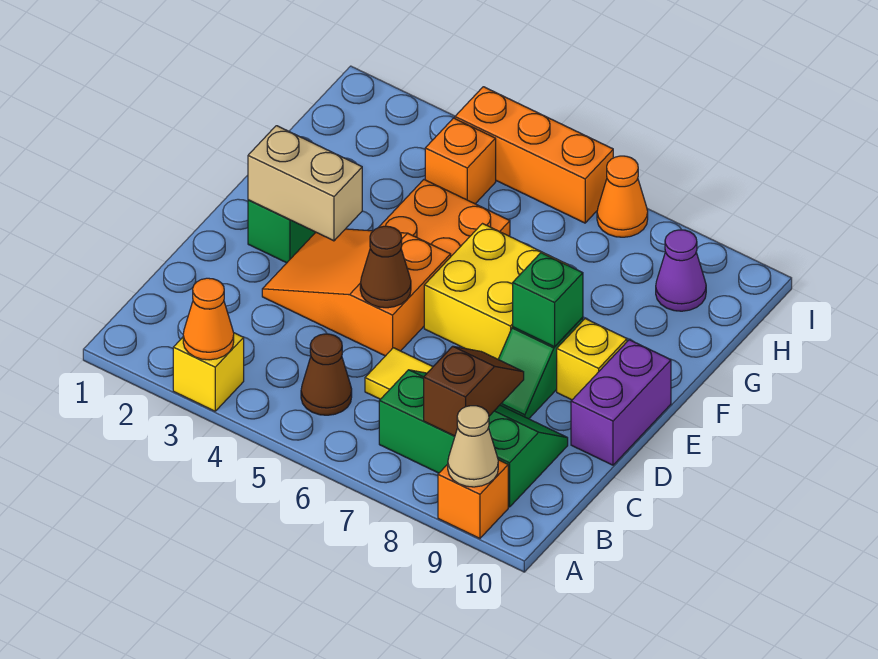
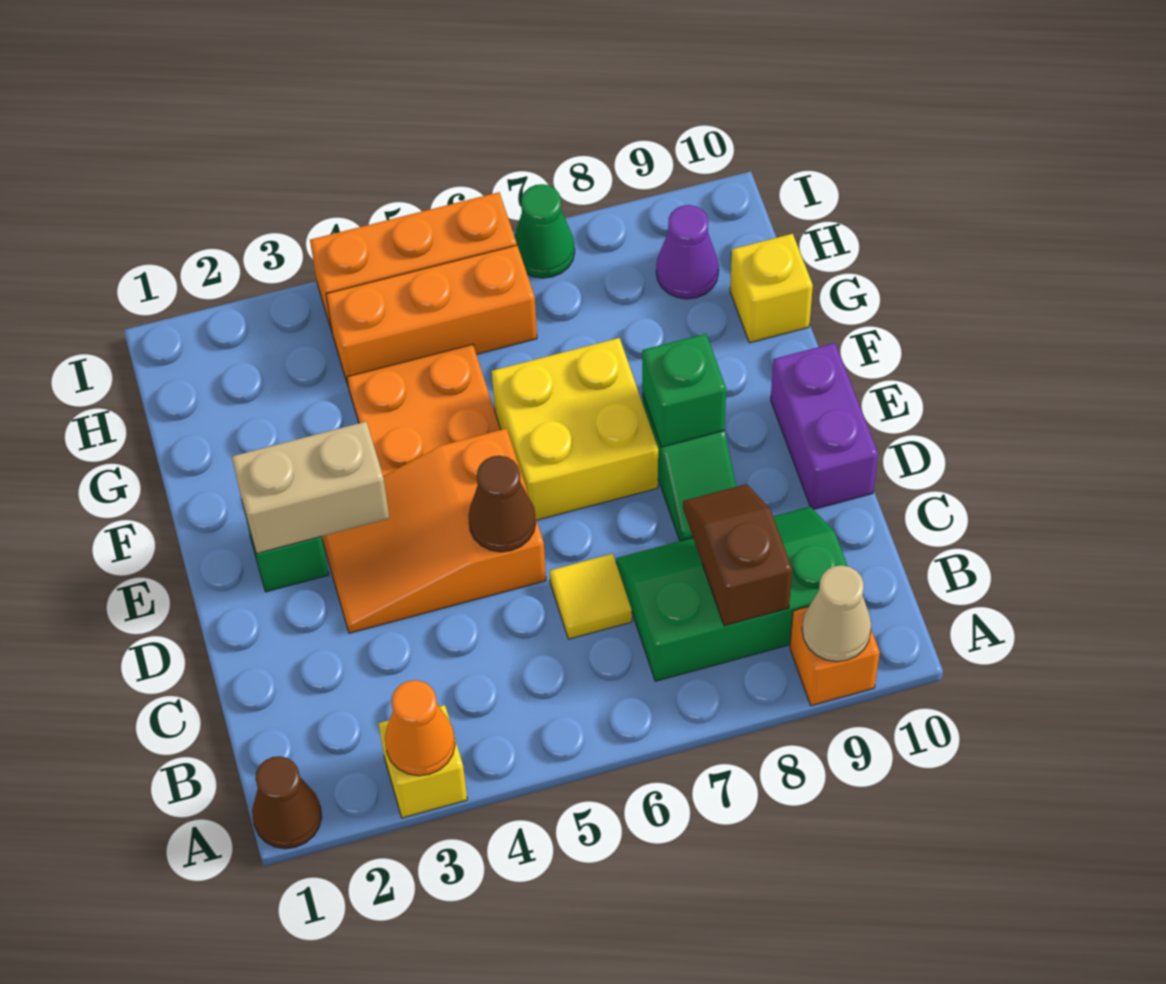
brown cone B5 level 1 -> brown cone A1 level 1
yellow brick E9 level 1 -> yellow brick G10 level 1
orange brick H4 level 1 -> orange brick H4:H6 level 1
orange cone I7 level 1 -> green cone I7 level 1

